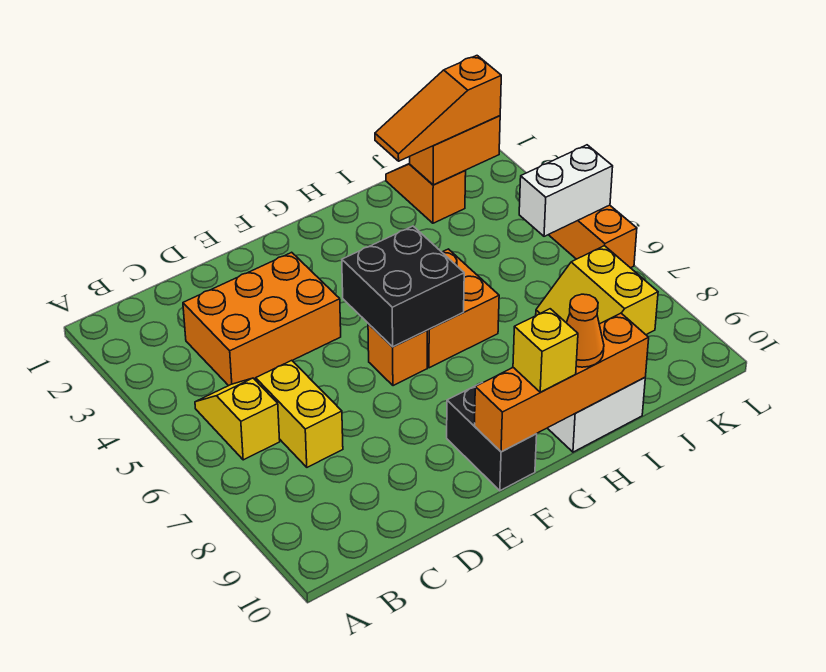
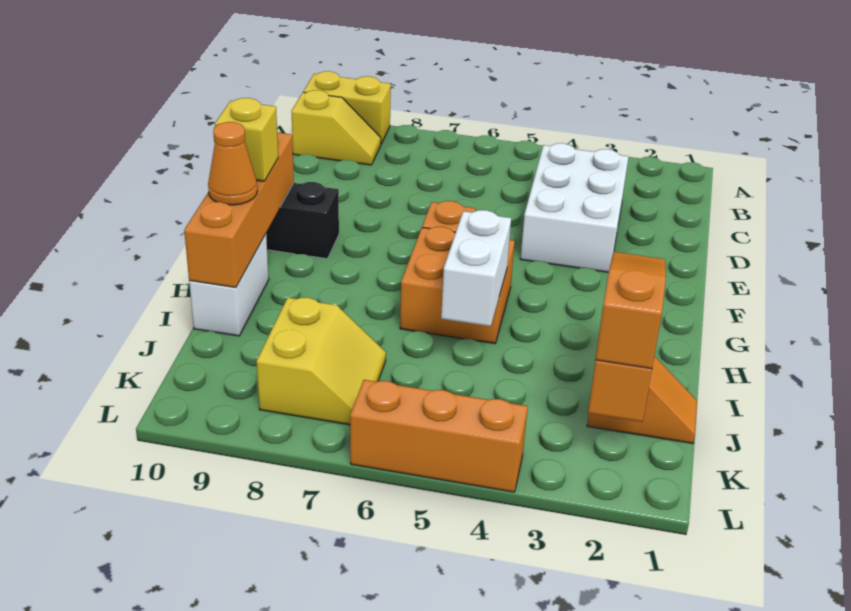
yellow slope B5:B6 level 1 top 6 -> yellow slope B9:B10 level 1 top 10
orange brick C3:E4 level 1 -> white brick C3:E4 level 1
yellow brick C6:C7 level 1 -> yellow brick A9:A10 level 1
black brick F5:G6 level 2 -> none
yellow slope J7:K8 level 1 top K -> yellow slope J7:K8 level 1 top 8
white brick K5:L5 level 2 -> white brick H5:I5 level 2

